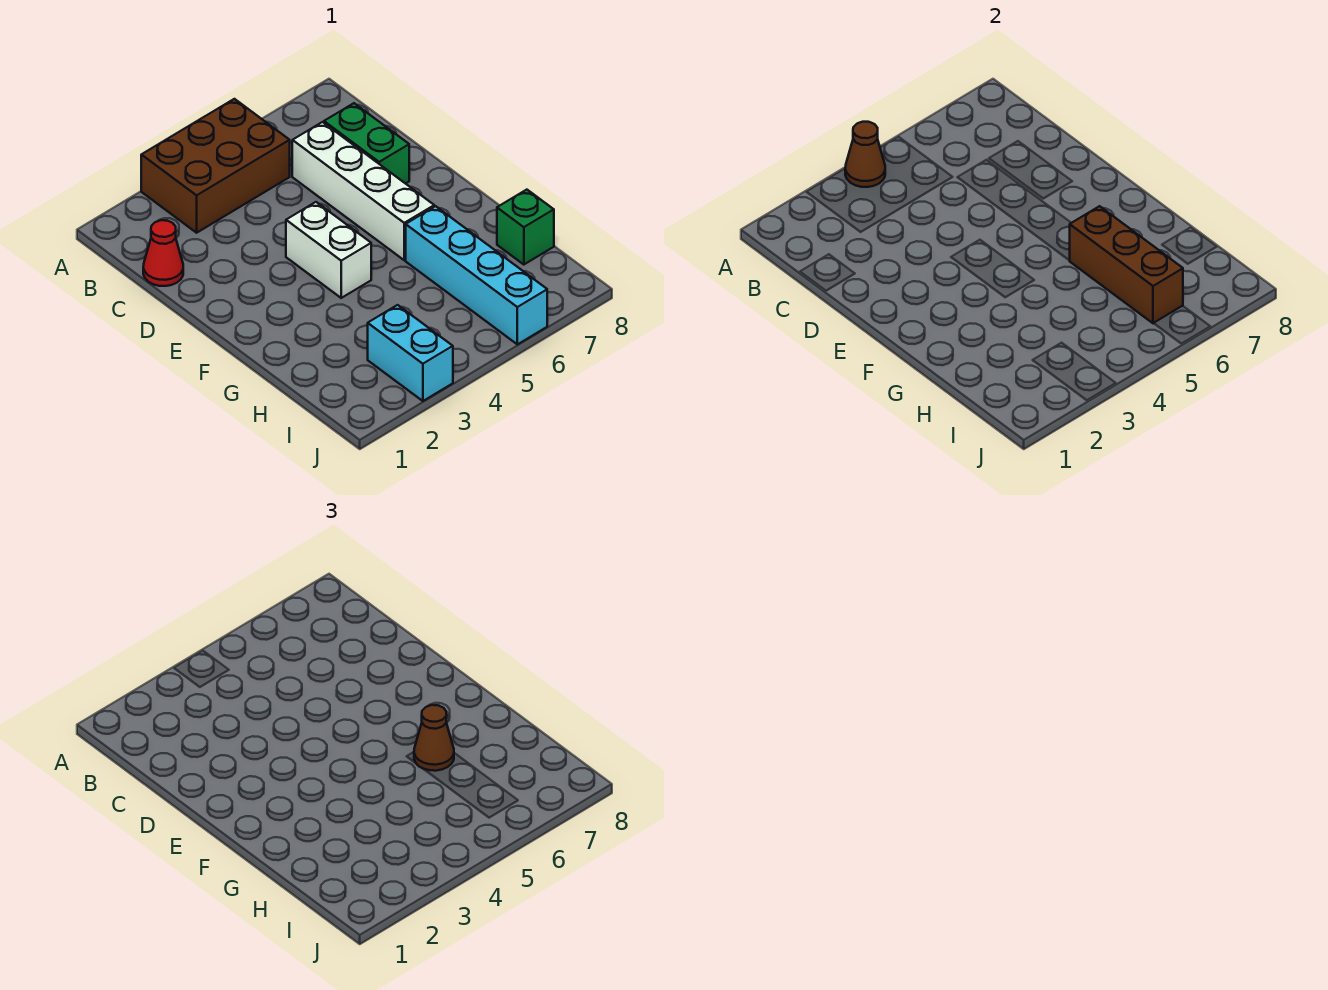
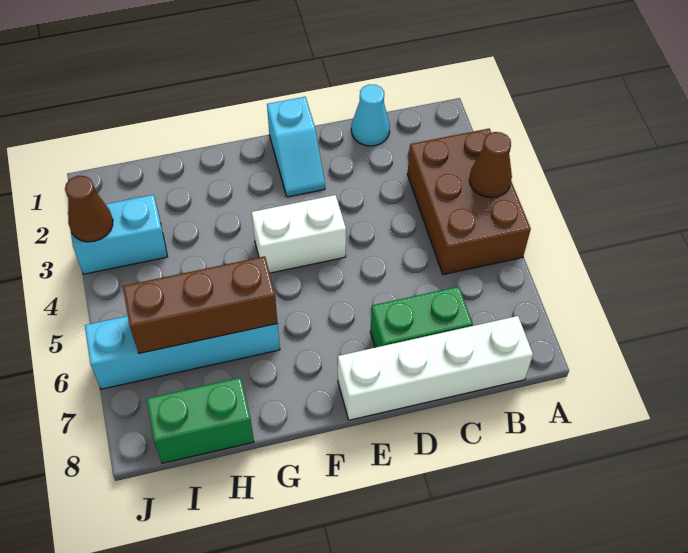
red cone C1 level 1 -> cyan cone C1 level 1
white brick C6:F6 level 1 -> white brick B8:E8 level 1
none -> cyan slope E1:E2 level 1 top 1
brown cone G6 level 3 -> brown cone J3 level 2
green brick H8 level 1 -> green brick H8:I8 level 1

